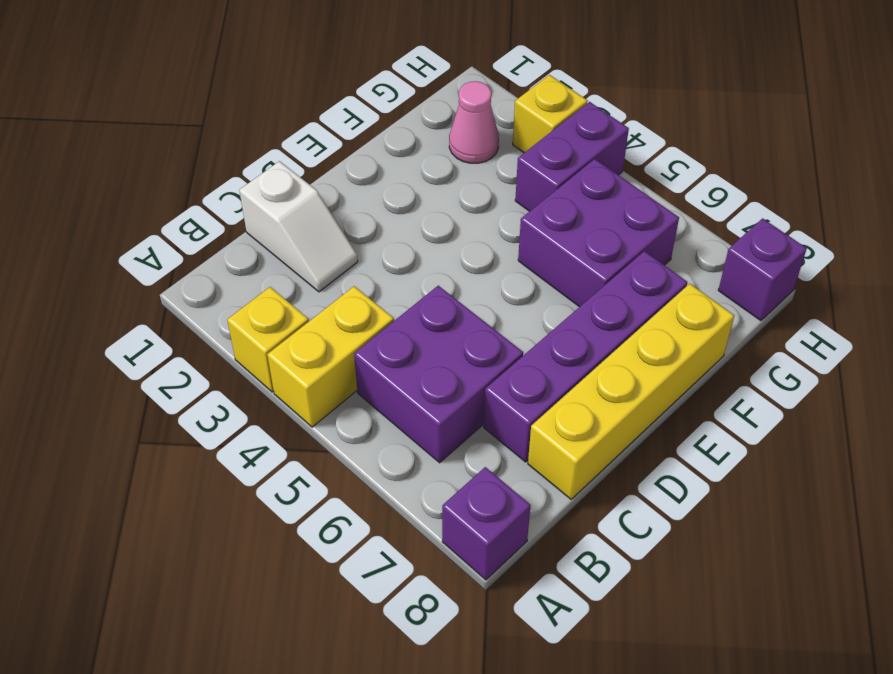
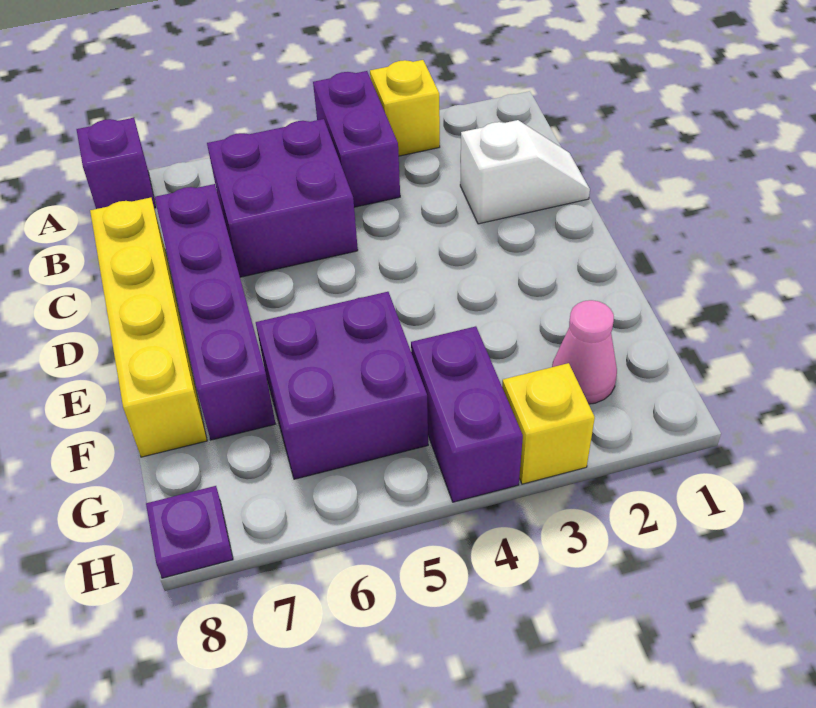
yellow brick A4:B4 level 1 -> purple brick A4:B4 level 1
white slope C1:C2 level 1 top 1 -> white slope C1:C2 level 1 top 2
purple brick H8 level 1 -> purple plate H8 level 1

